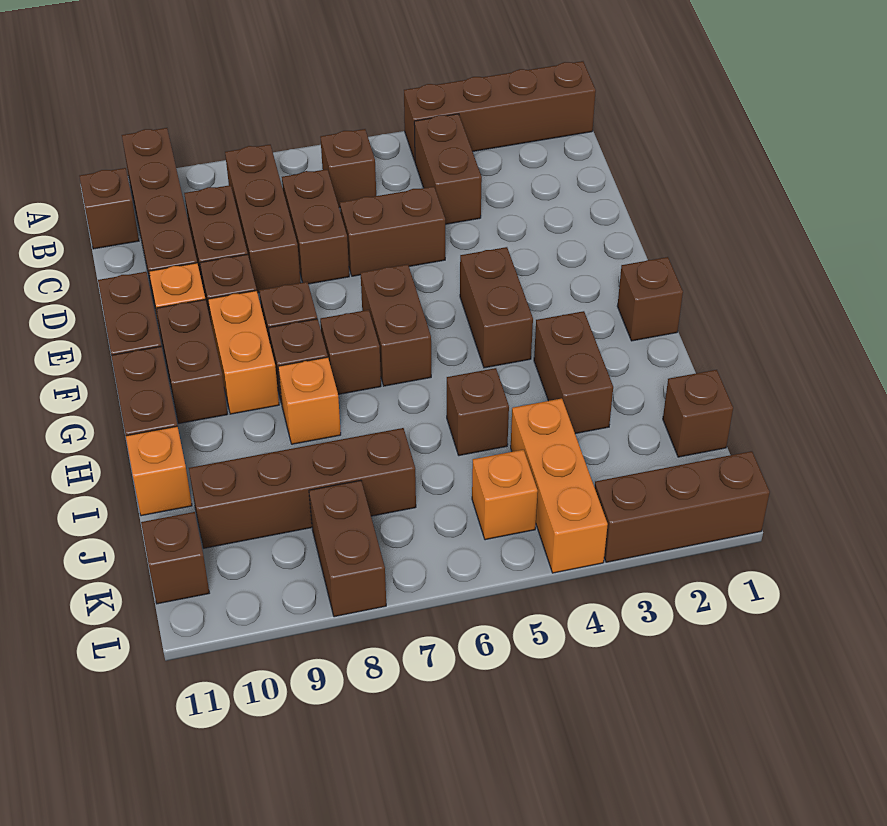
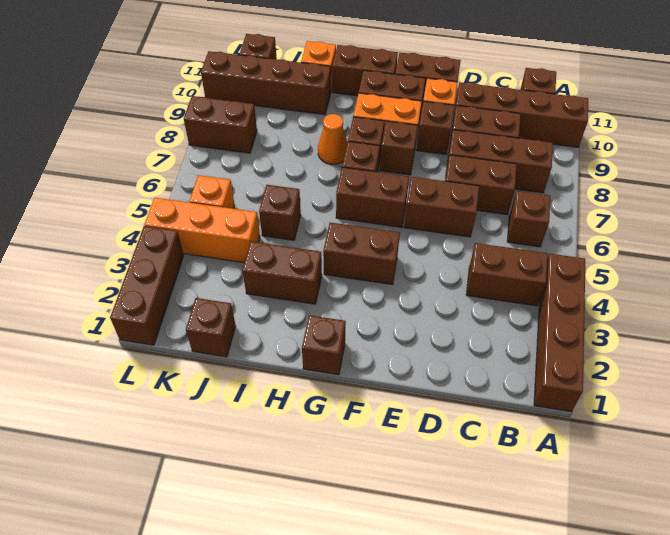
brown brick D5:D6 level 1 -> brown brick D6:E6 level 1
orange brick H8 level 1 -> orange cone H8 level 1
brown brick J7:J10 level 1 -> brown brick I10:L10 level 1

